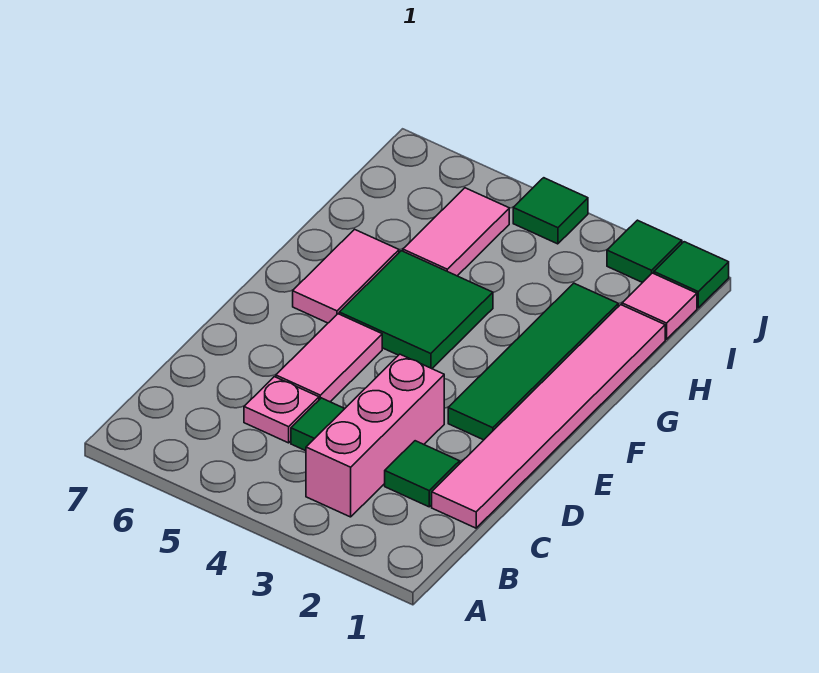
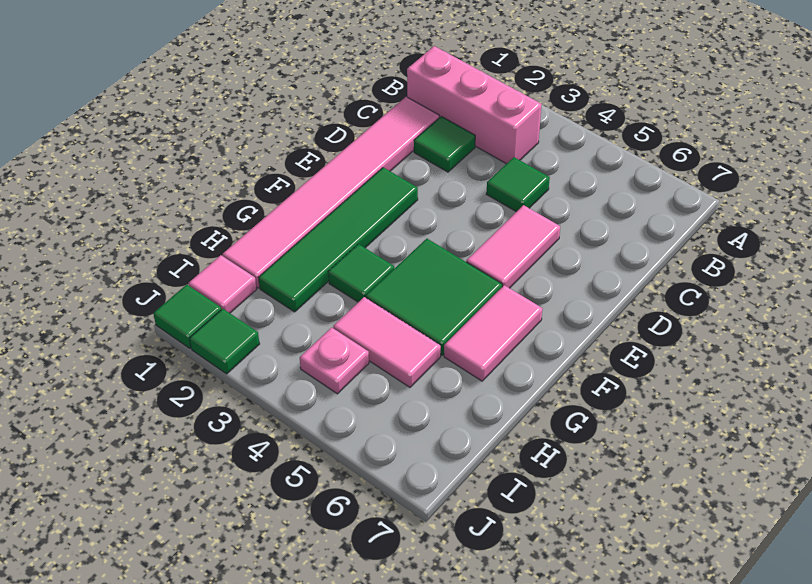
pink brick B3:D3 level 1 -> pink brick B1:B3 level 1
pink plate C5 level 1 -> pink plate I4 level 1
pink tile H5:I5 level 1 -> pink tile H4:H5 level 1
green tile J4 level 1 -> green tile G3 level 1

